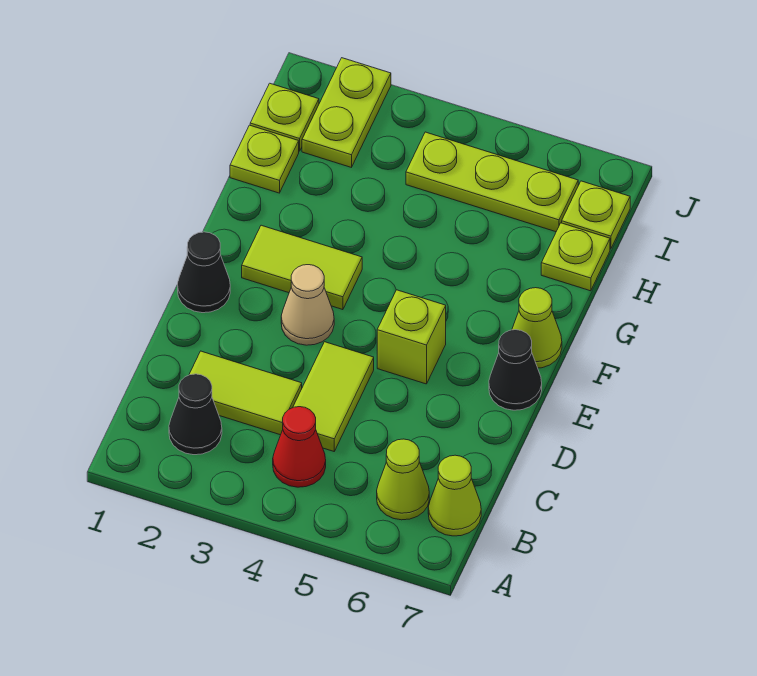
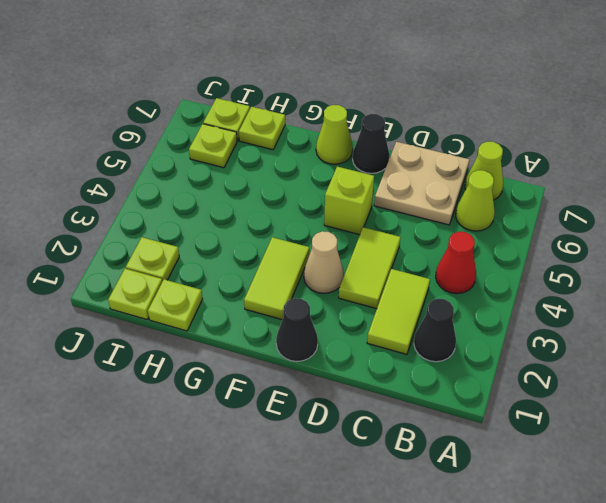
lime tile C4:D4 level 1 -> lime tile D3:D4 level 1
none -> tan plate C6:D7 level 1
lime plate I2:J2 level 1 -> lime plate I2 level 1
lime plate I4:I6 level 1 -> lime plate I6 level 1

